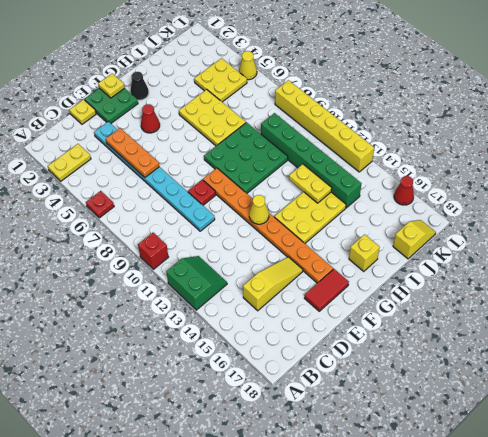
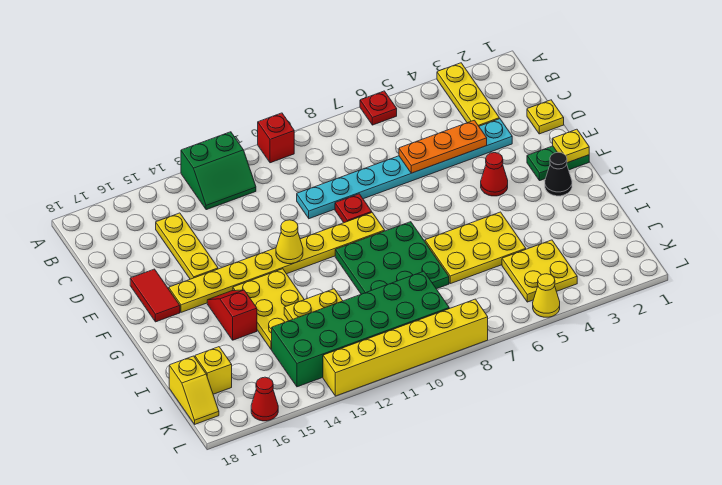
yellow plate A3:B3 level 1 -> yellow plate A3:C3 level 1
yellow slope C15:E15 level 1 top C -> yellow plate C15:E15 level 1
green plate E1:F2 level 1 -> green plate F1:F2 level 1
orange plate F9:F16 level 1 -> yellow plate F9:F16 level 1
none -> red slope G15:H15 level 1 top H
yellow brick H17 level 1 -> yellow brick J17 level 1
green brick J9:J14 level 1 -> green brick J9:K14 level 1

